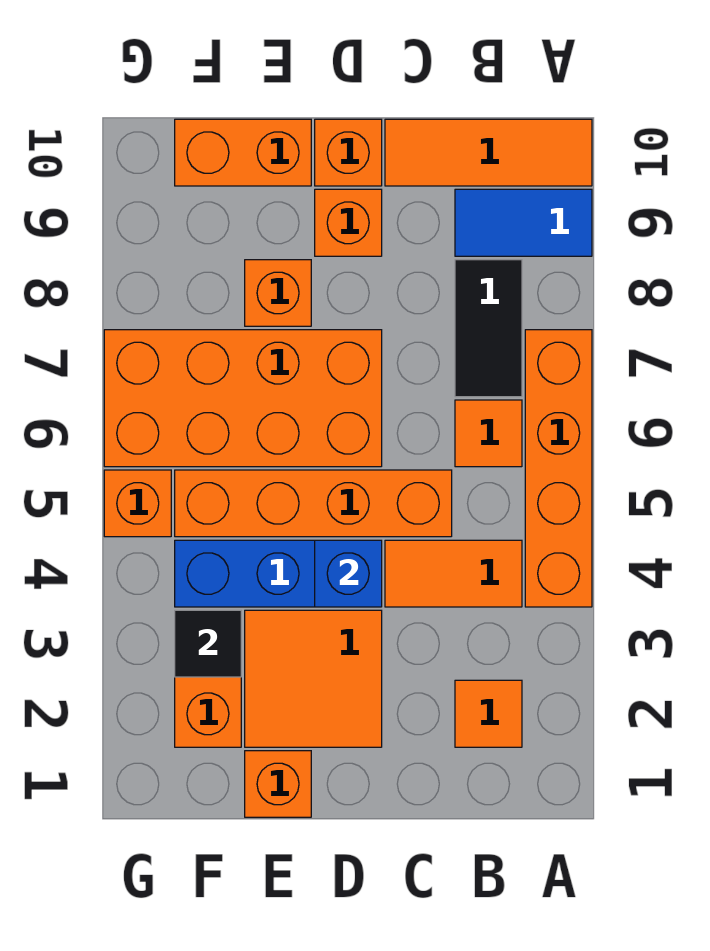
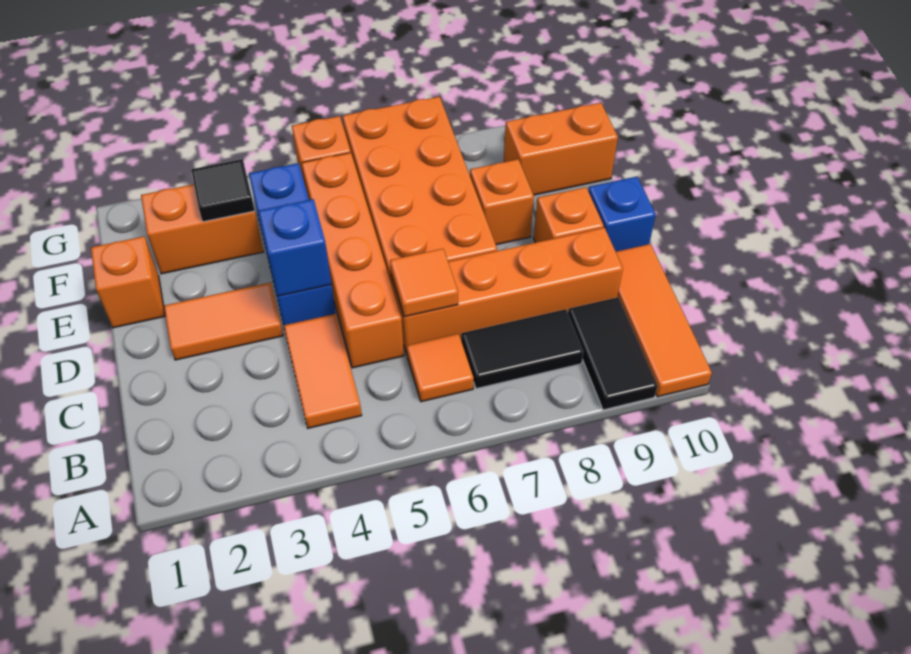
orange brick A4:A7 level 1 -> orange brick C6:C9 level 1
blue tile A9:B9 level 1 -> black tile A9:B9 level 1
orange tile B2 level 1 -> orange tile C6 level 2
orange tile D2:E3 level 1 -> orange tile D2:D3 level 1
orange brick D10 level 1 -> blue brick D10 level 1
orange brick E10:F10 level 1 -> orange brick F9:F10 level 1

